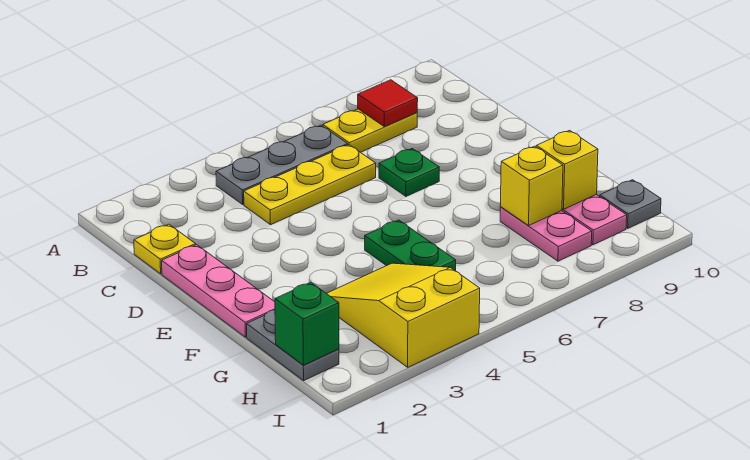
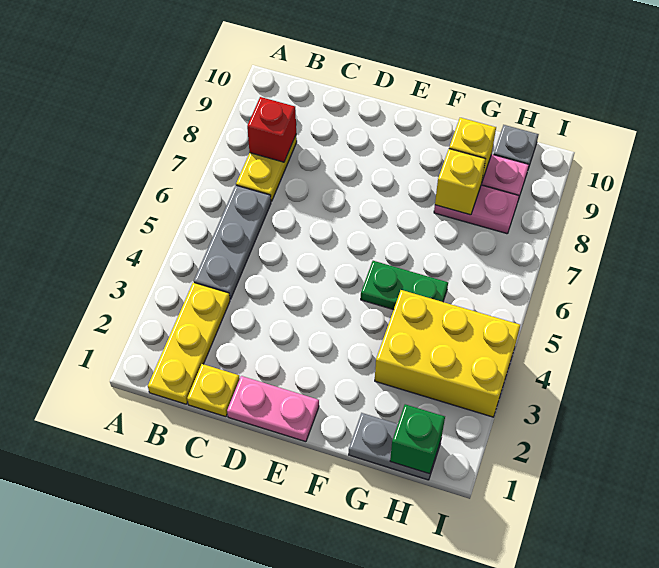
red tile B8 level 2 -> red brick B8 level 2
yellow plate C4:C6 level 1 -> yellow plate B1:B3 level 1
pink plate D1:F1 level 1 -> pink plate D1:E1 level 1
green plate D7 level 1 -> none
yellow slope G3:I4 level 1 top I -> yellow brick G3:I4 level 1

